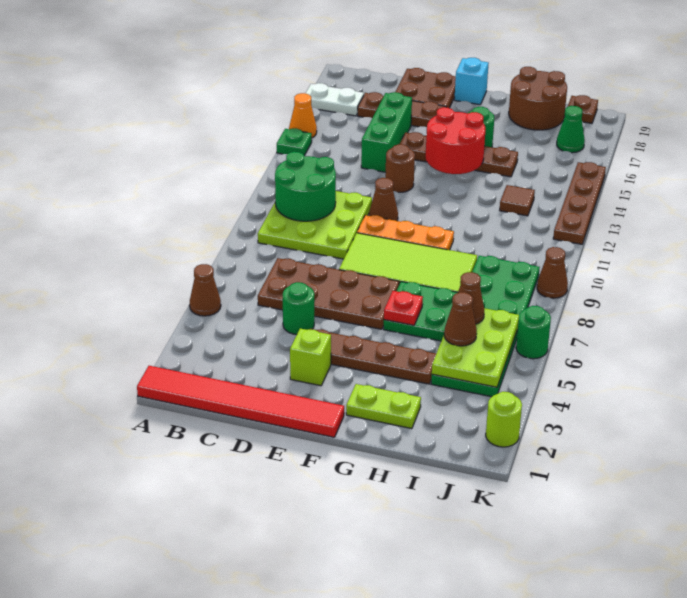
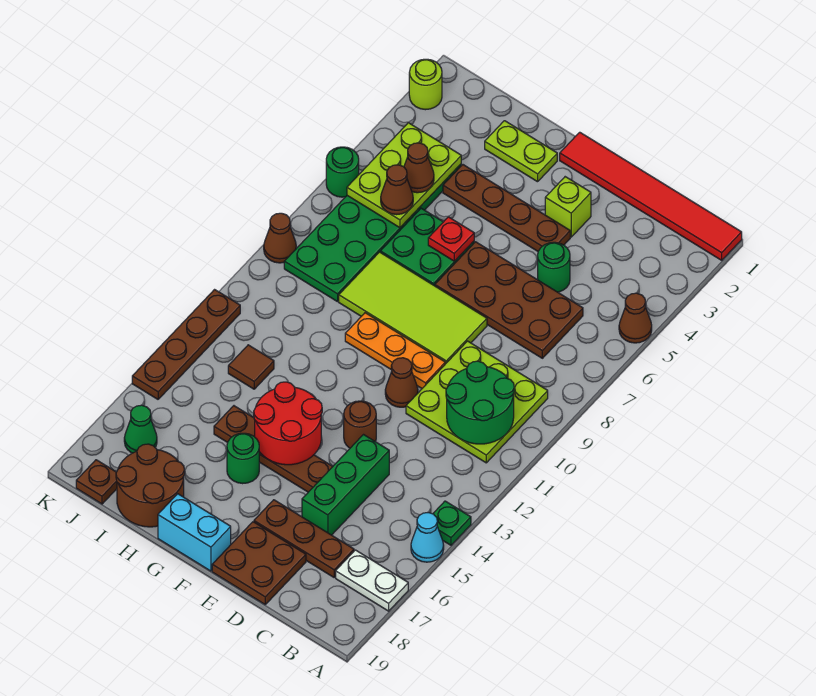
orange cone A15 level 1 -> cyan cone A15 level 1
cyan brick F19 level 1 -> cyan brick F19:G19 level 1

